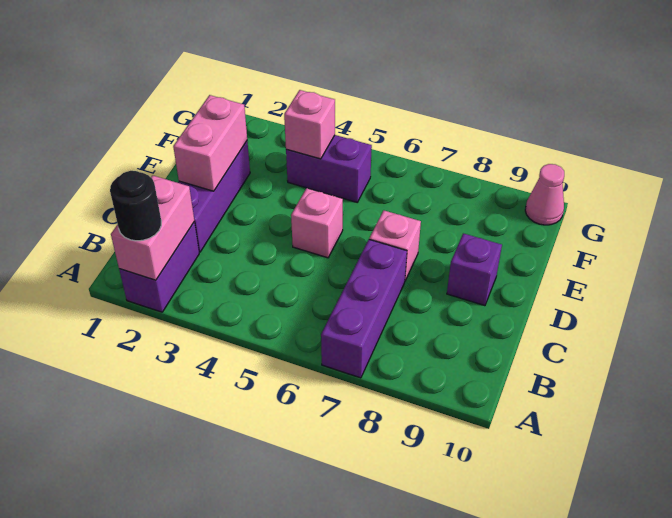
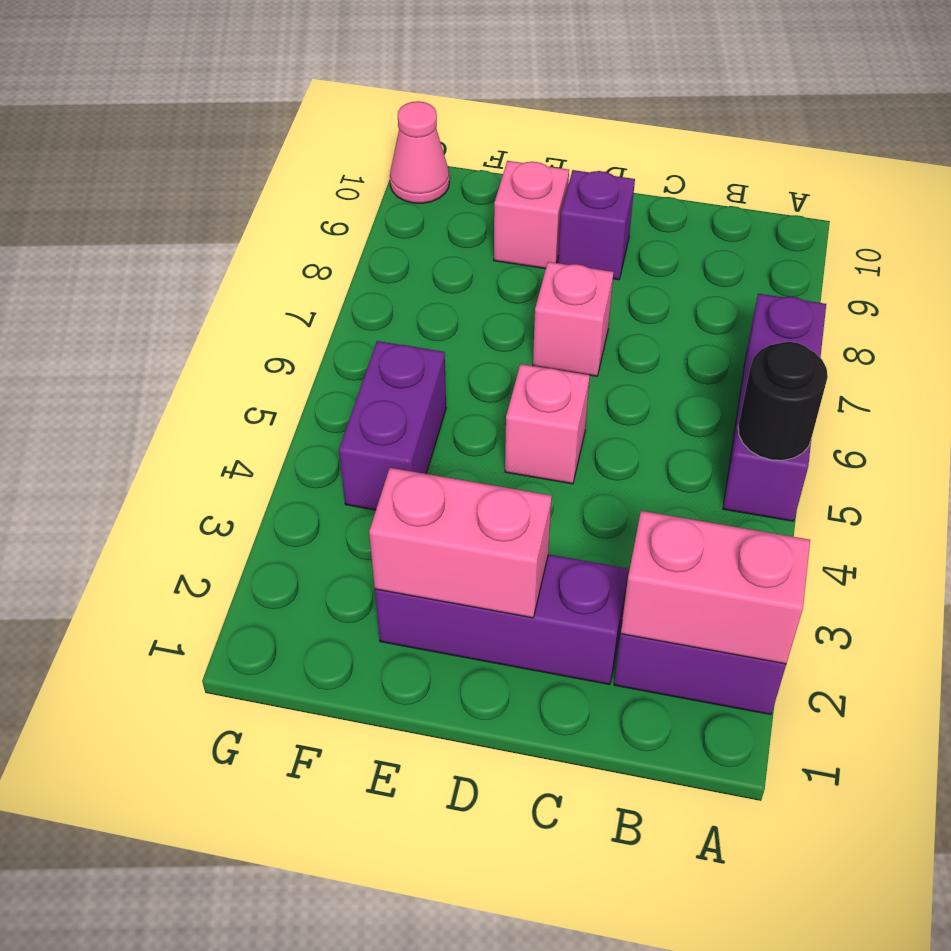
black round brick A2 level 3 -> black round brick A5 level 2
purple brick A7:C7 level 1 -> purple brick A5:A7 level 1
pink brick F4 level 2 -> pink brick E9 level 1

